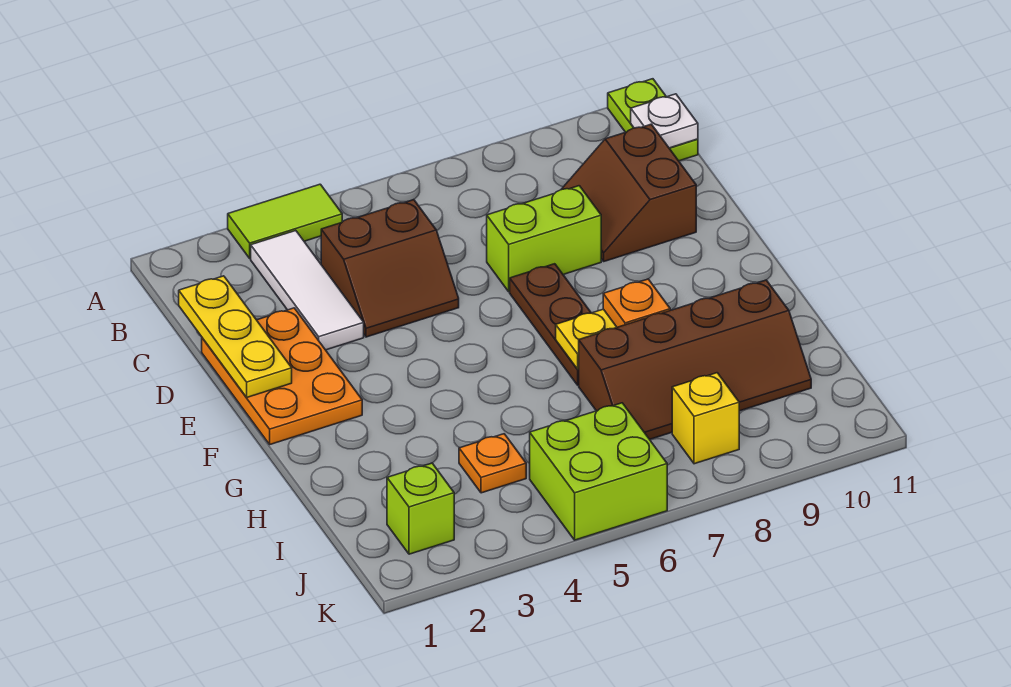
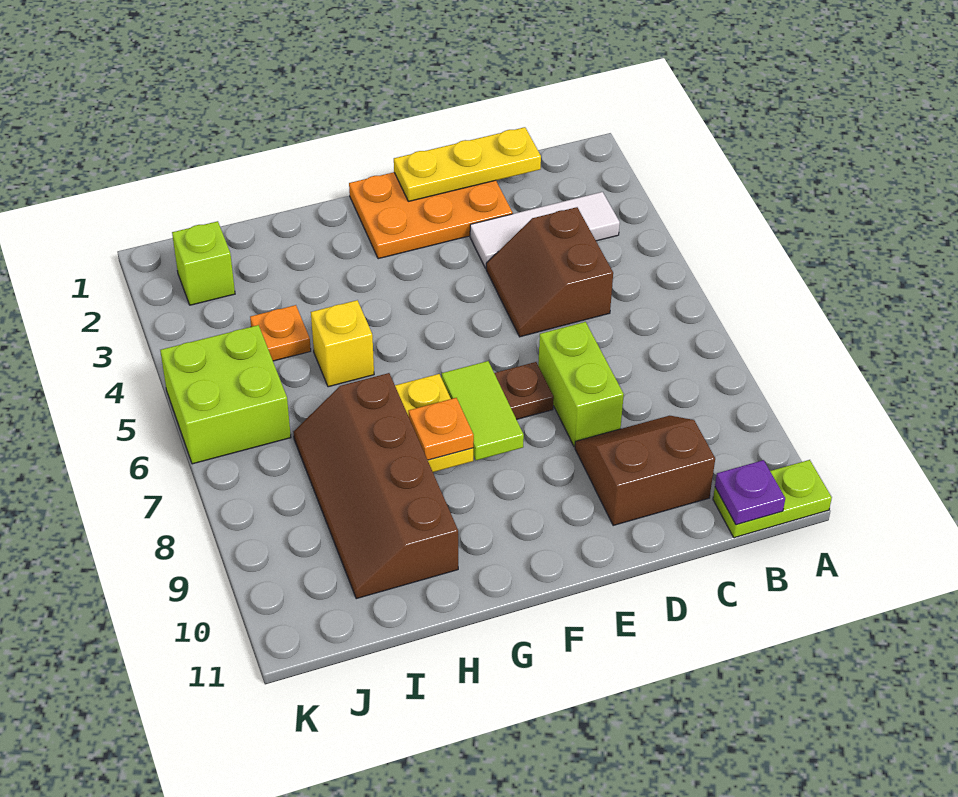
lime tile A3:A4 level 1 -> lime tile F7:F8 level 2
white plate B11 level 2 -> purple plate B11 level 2
yellow brick J8 level 1 -> yellow brick H5 level 1

